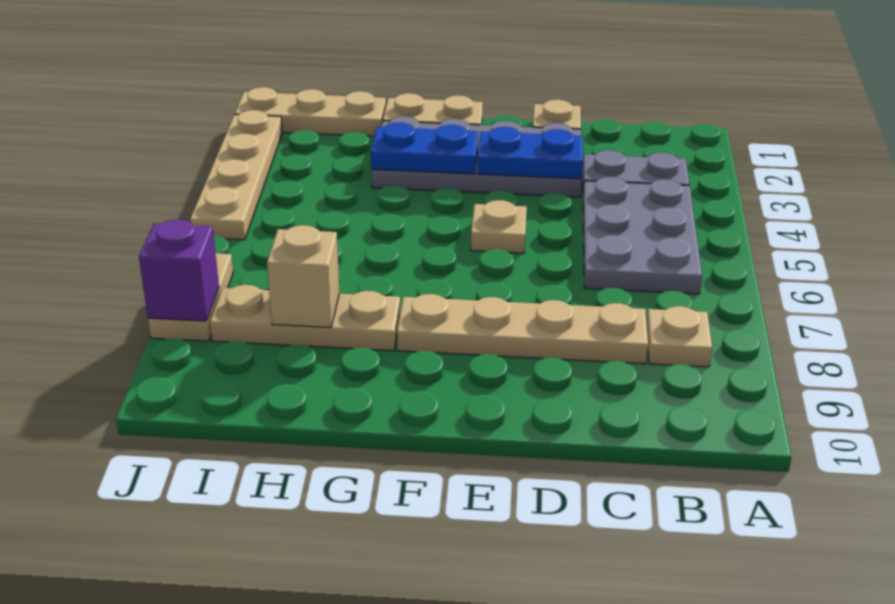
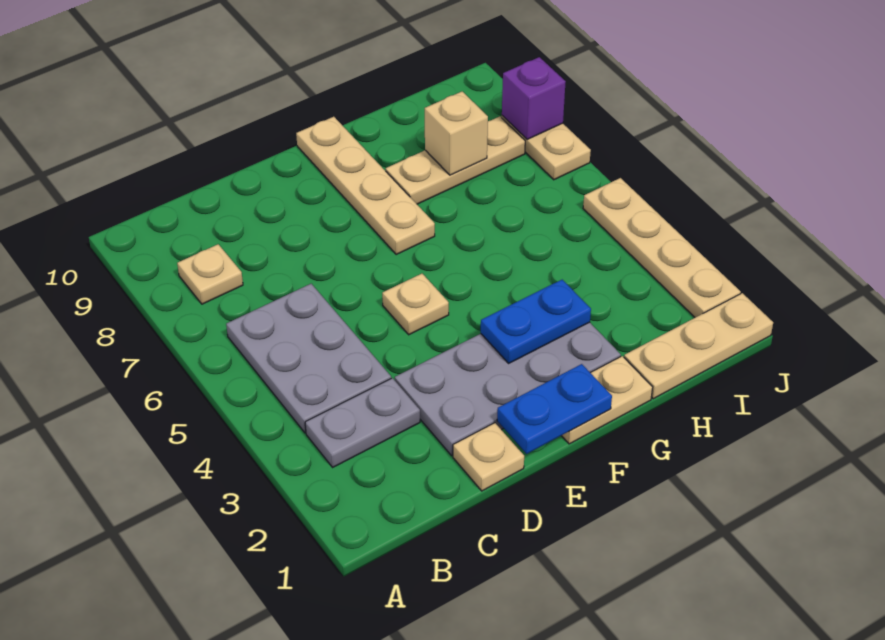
tan plate C8:F8 level 1 -> tan plate F7:F10 level 1
blue plate D3:E3 level 2 -> blue plate E1:F1 level 2

